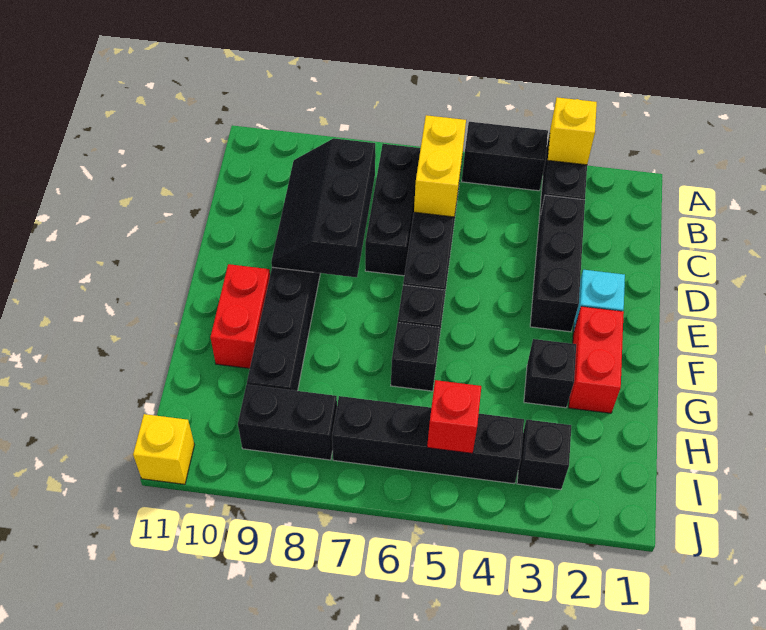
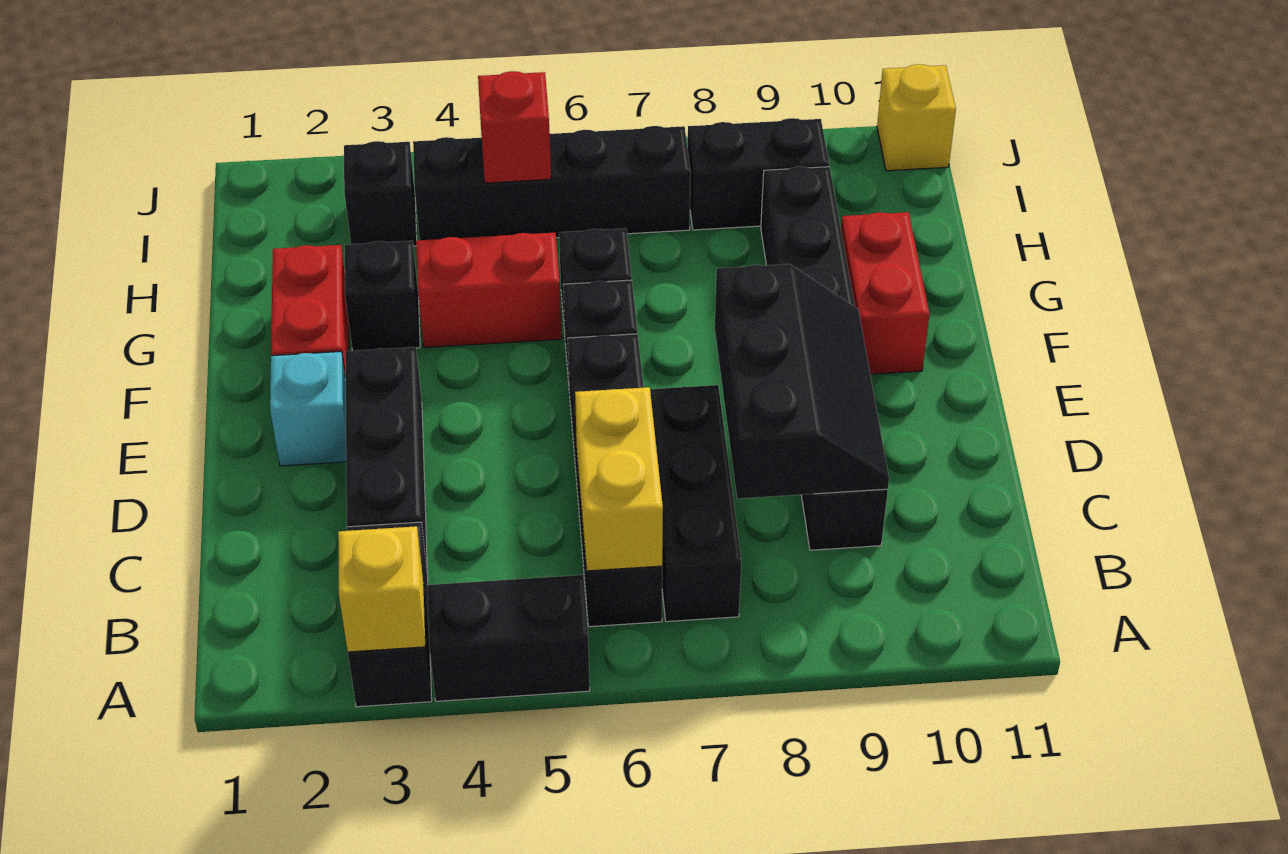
none -> red brick G4:G5 level 1

